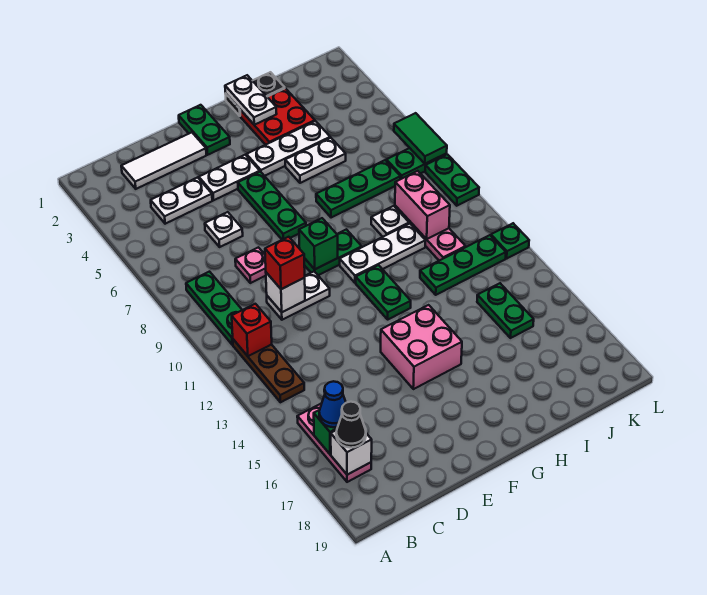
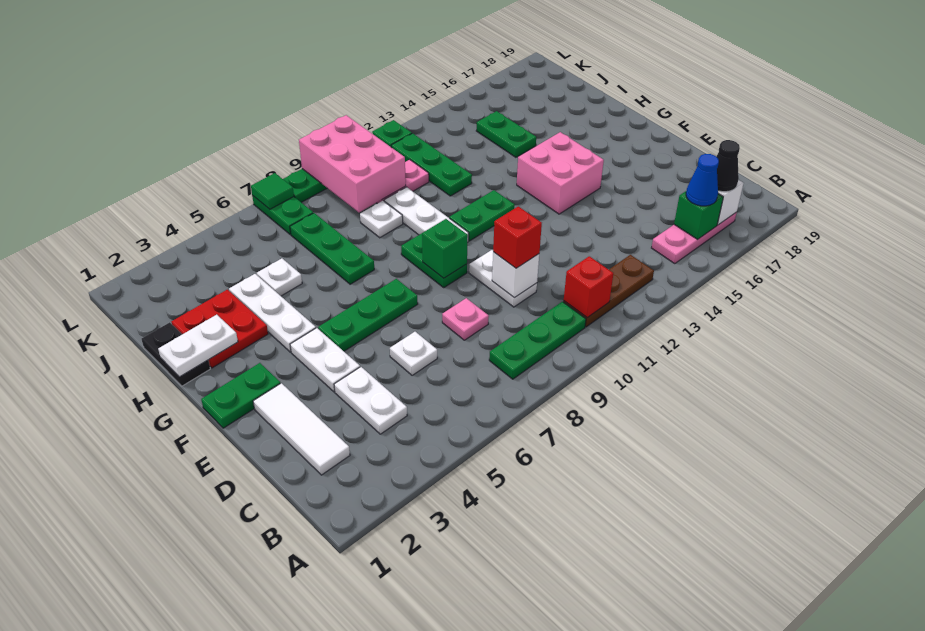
white plate H5:I5 level 1 -> white plate I5 level 1
pink brick J9:J10 level 2 -> pink brick J9:L10 level 2
green plate J14:J15 level 1 -> green plate I15:J15 level 1
green tile L6:L7 level 2 -> green tile L7 level 2

